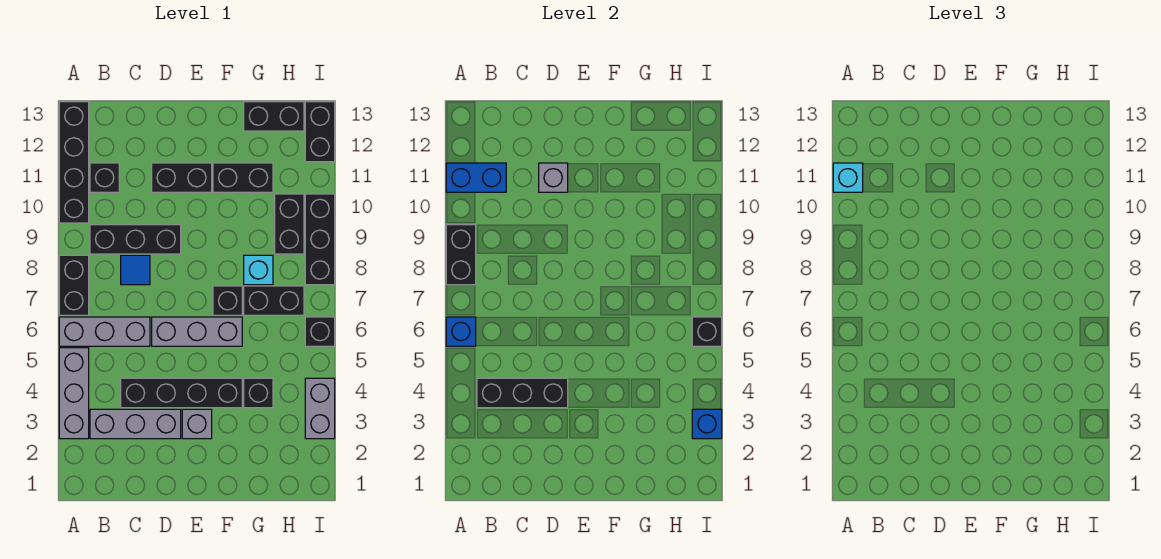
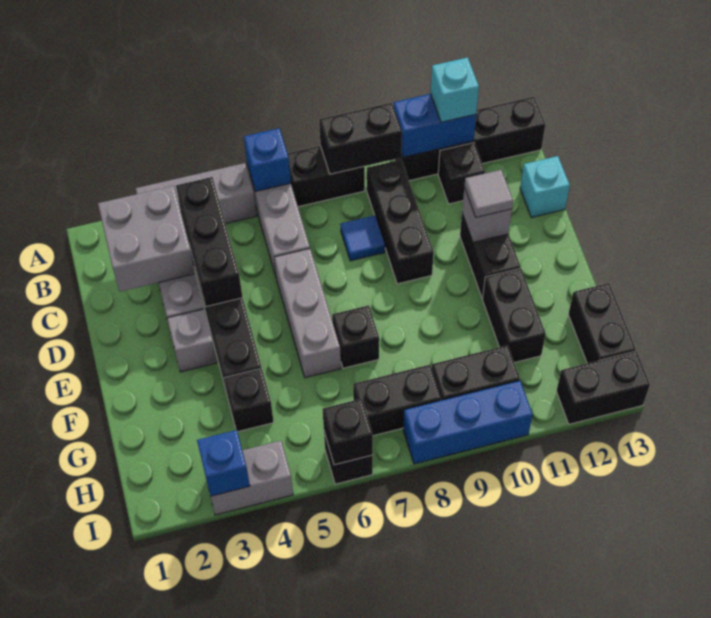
blue brick A11:B11 level 2 -> blue brick A10:A11 level 2
none -> grey brick B2:C3 level 2
none -> grey tile D11 level 3
black brick G7:H7 level 1 -> black brick H7:H8 level 1
cyan brick G8 level 1 -> cyan brick C13 level 1
black brick I8:I10 level 1 -> blue brick I8:I10 level 1

